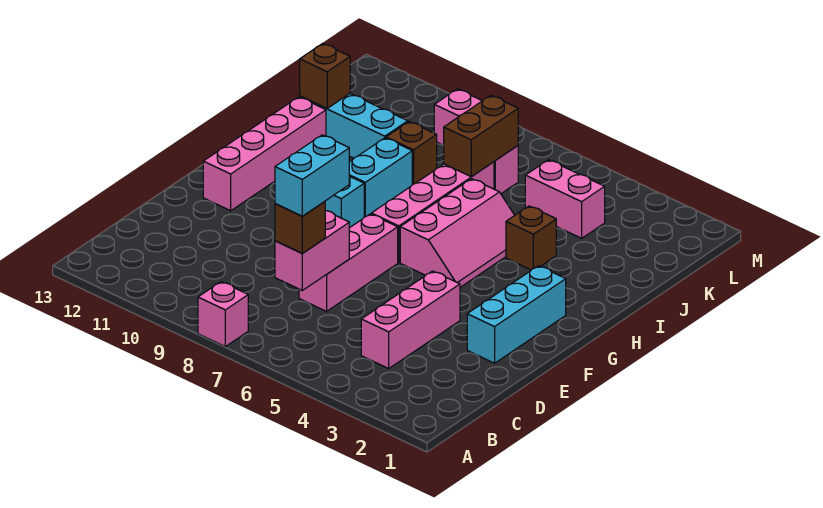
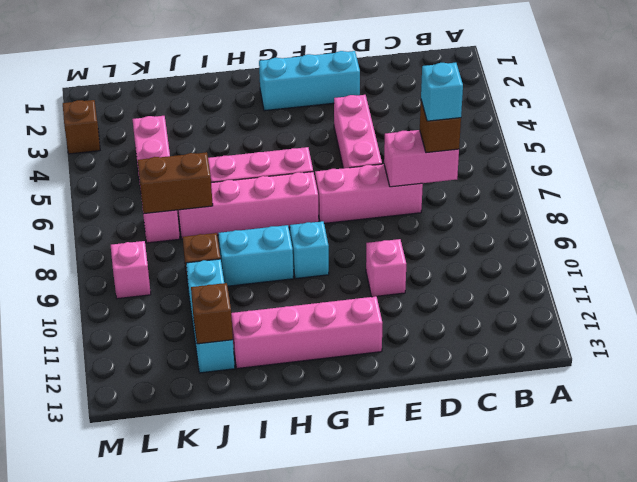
pink brick A8 level 1 -> pink brick E10 level 1
pink brick C4:E4 level 1 -> pink brick E4:E6 level 1
cyan brick C7:D7 level 4 -> cyan brick C7 level 4
brown brick I4 level 1 -> brown brick M3 level 1

